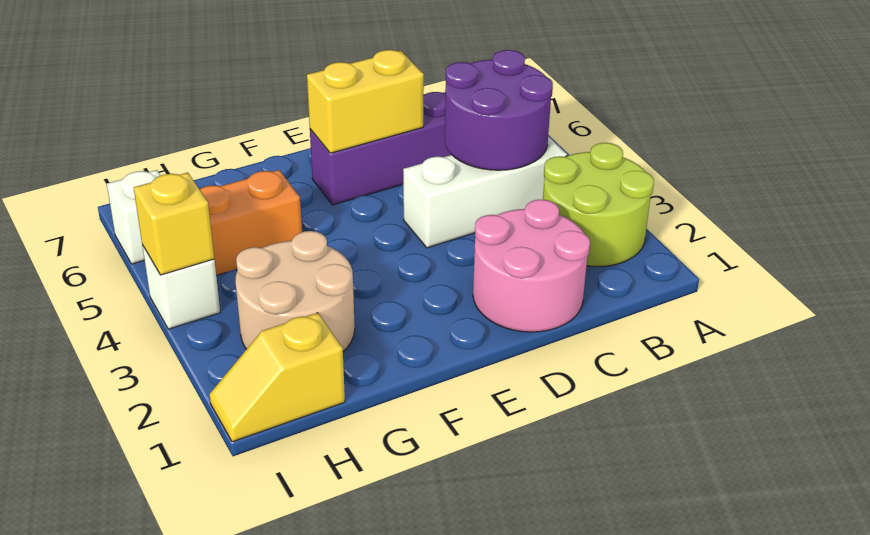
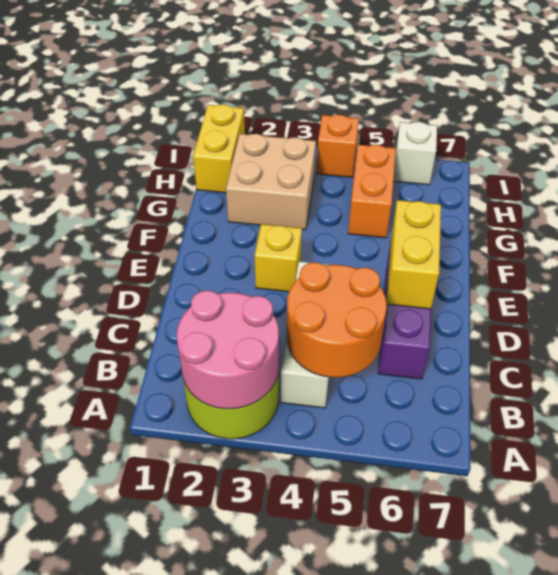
purple round brick B4:C5 level 2 -> orange round brick B4:C5 level 2
pink round brick C1:D2 level 1 -> pink round brick A2:B3 level 2
tan round brick G2:H3 level 1 -> tan brick G2:H3 level 1
yellow slope H1:I1 level 1 top H -> yellow brick H1:I1 level 1
white brick I4 level 1 -> orange brick I4 level 1
yellow brick I4 level 2 -> yellow brick E3 level 1

